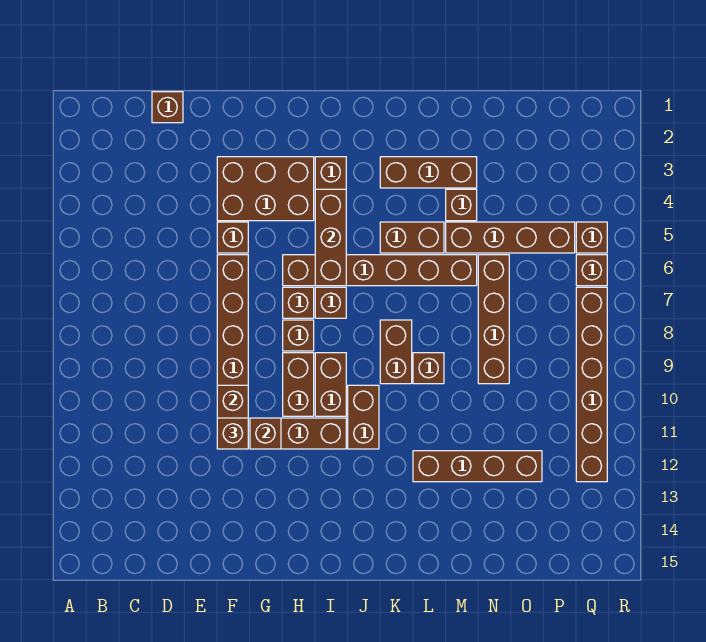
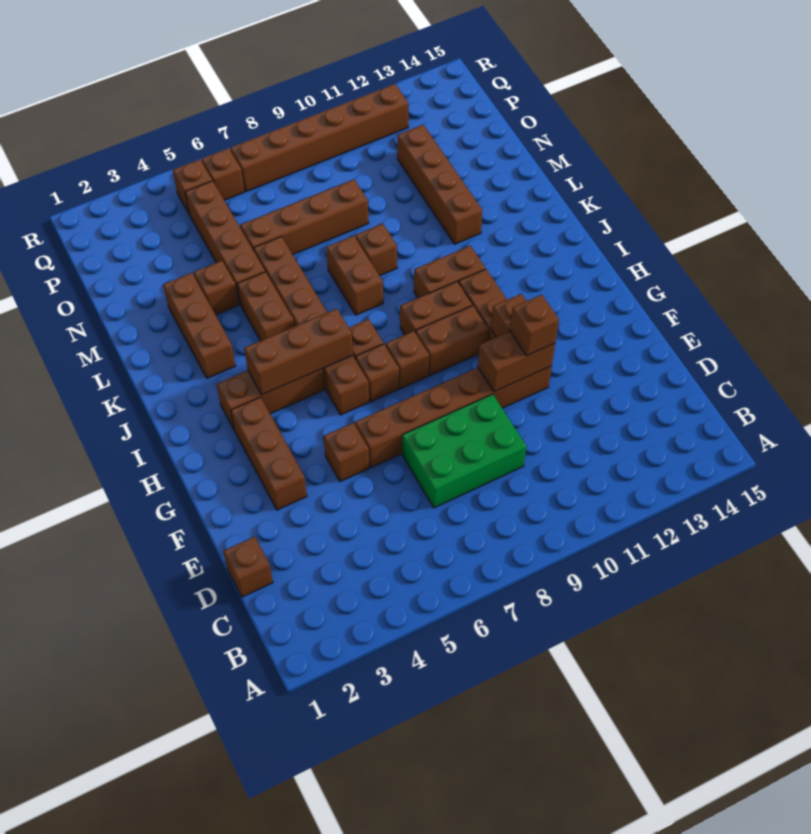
none -> green brick D7:E9 level 1
brown brick F3:H4 level 1 -> brown brick F3:H3 level 1
brown brick K8:K9 level 1 -> brown brick K8:L8 level 1

